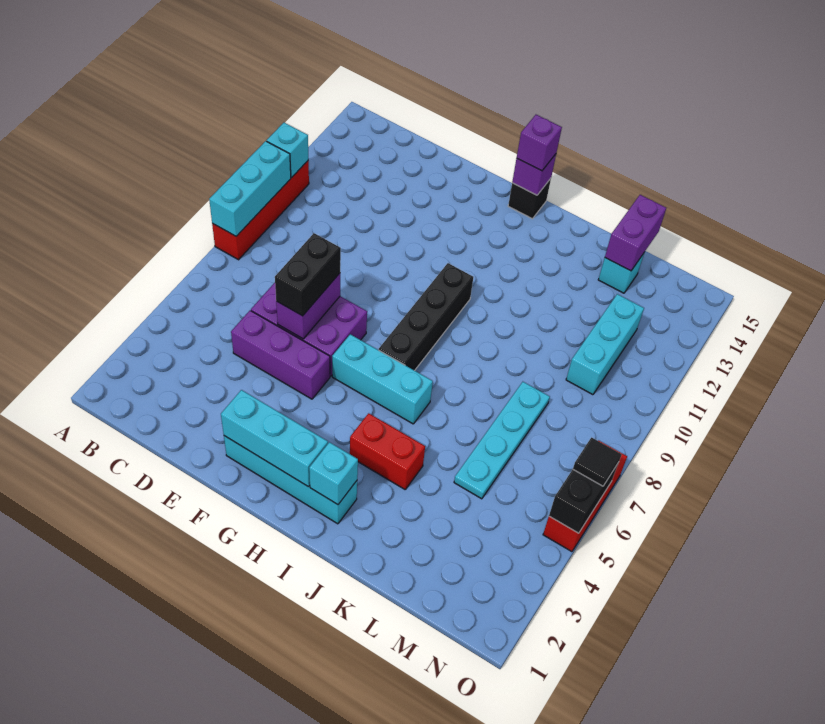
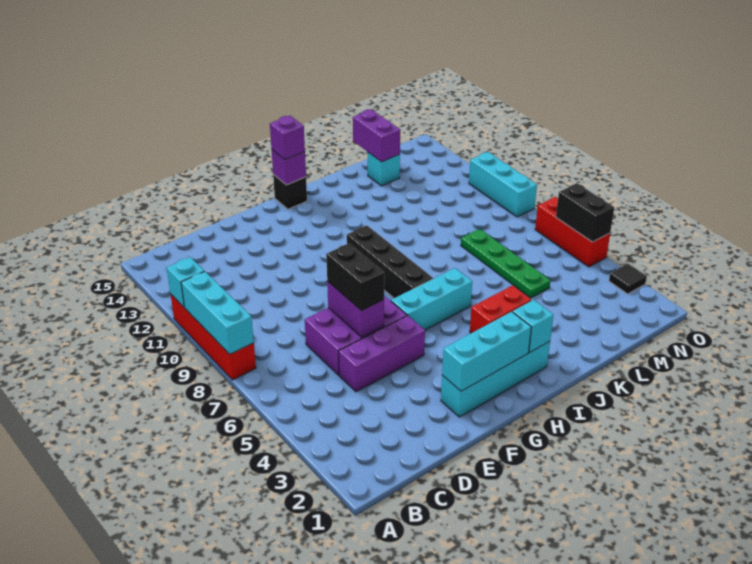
cyan plate L5:L8 level 1 -> green plate L5:L8 level 1
cyan brick M10:M12 level 1 -> cyan brick O9:O11 level 1
black tile O6 level 3 -> black tile O3 level 1

